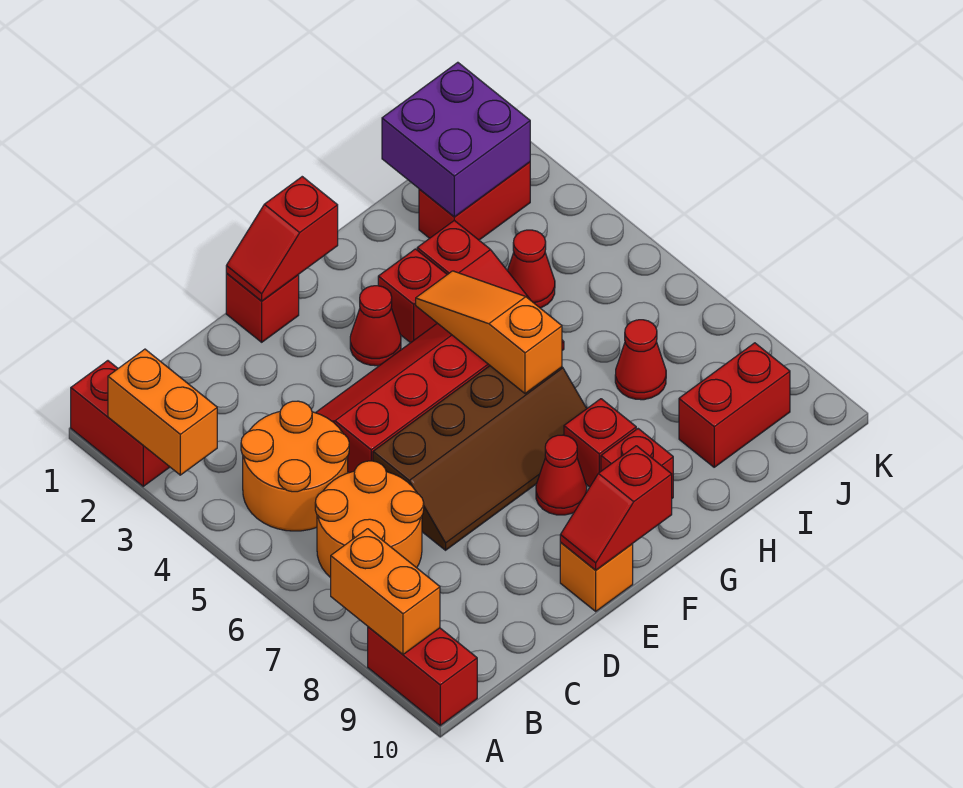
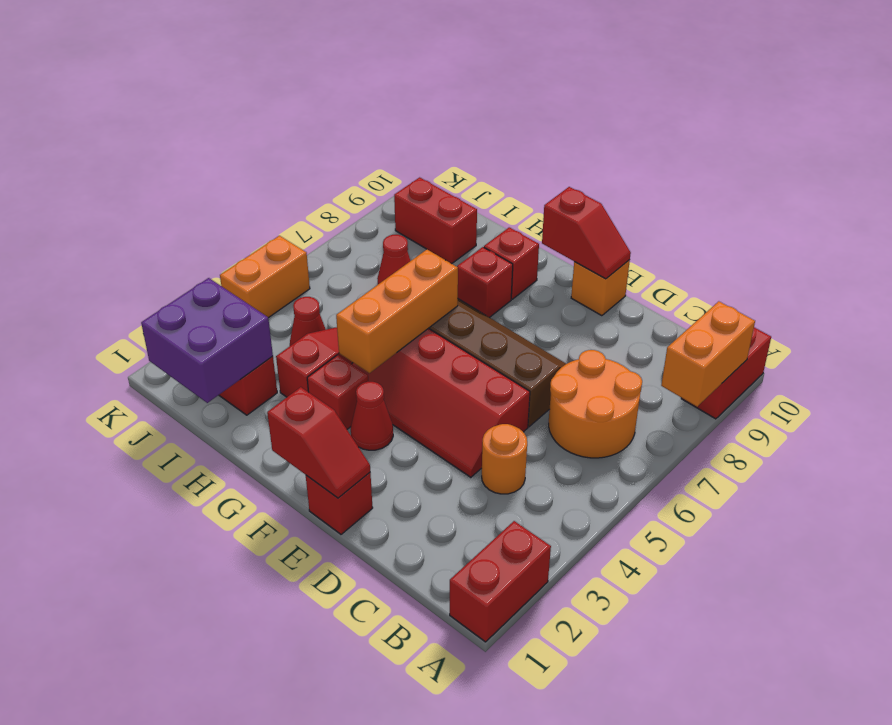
orange brick A2:A3 level 2 -> orange brick K4:K5 level 1
orange round brick B4:C5 level 1 -> orange round brick C4 level 1
red cone F8 level 1 -> none
orange slope G4:G6 level 2 top 6 -> orange brick G4:G6 level 2

